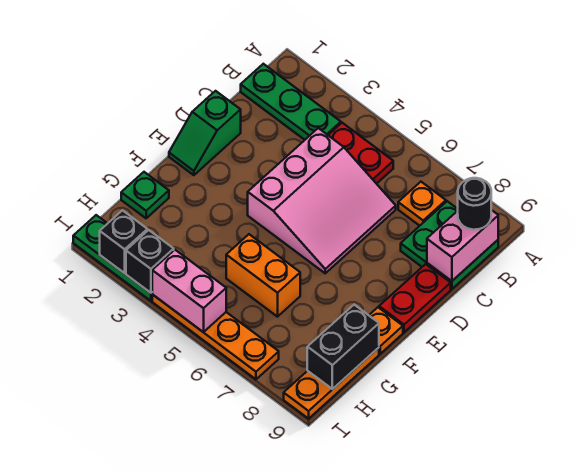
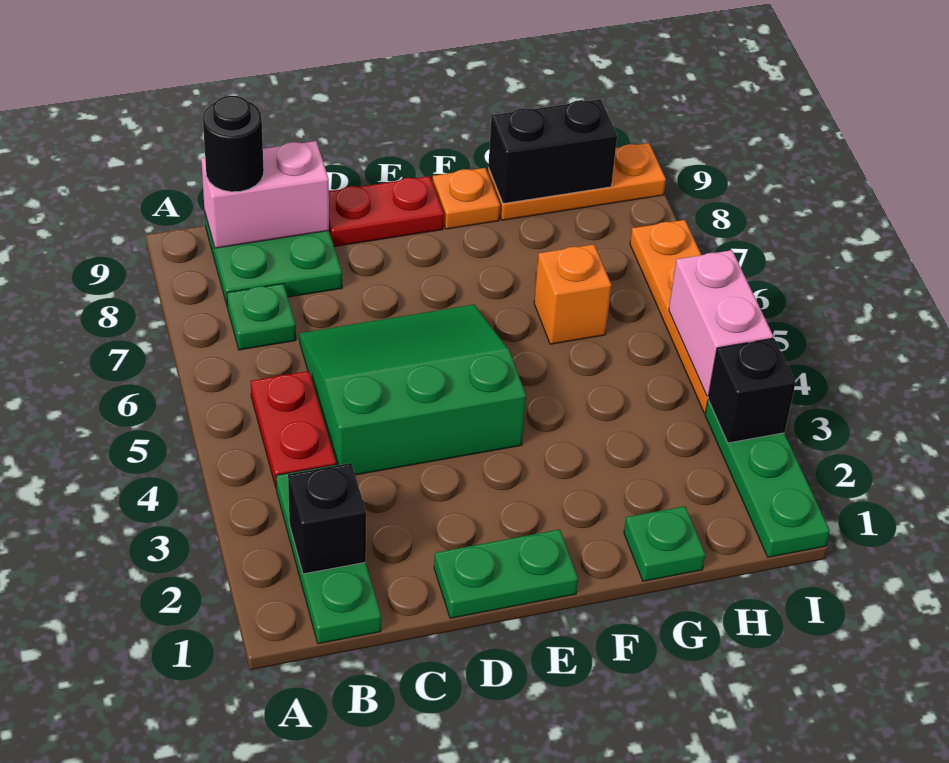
orange plate B7 level 1 -> green plate B7 level 1
pink slope C4:E6 level 1 top 4 -> green slope C4:E6 level 1 top 4
green slope D1:E1 level 1 top D -> green plate D1:E1 level 1
orange brick G5:G6 level 1 -> orange brick G6 level 1
black brick I2 level 2 -> black brick B2 level 2

